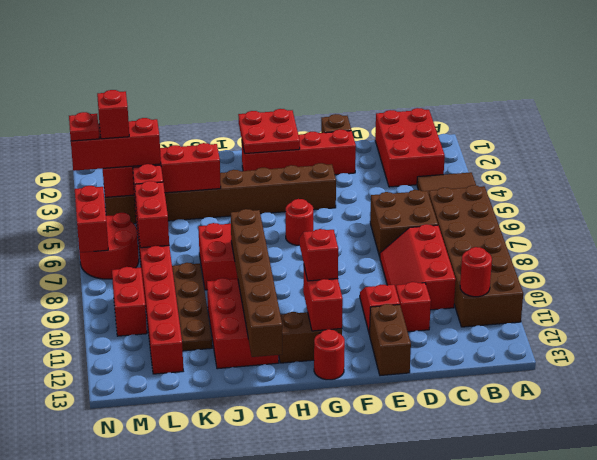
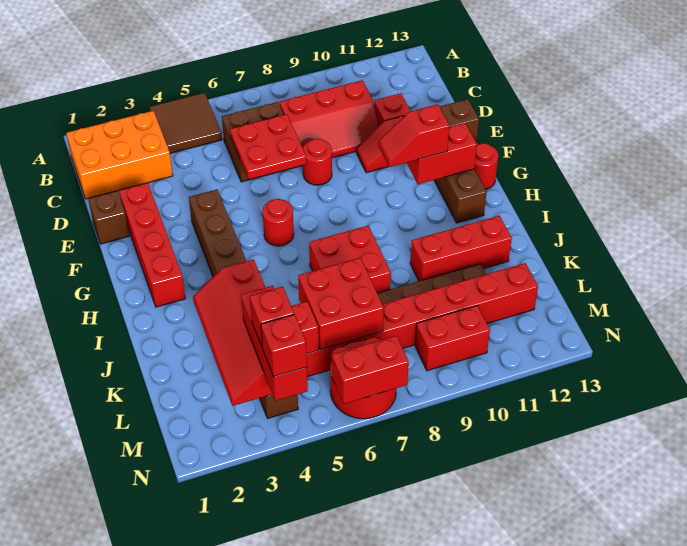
brown brick A6:B11 level 1 -> none
red brick B1:C3 level 1 -> orange brick B1:C3 level 1
red round brick B11 level 2 -> red round brick E8 level 1
red plate G1:H2 level 2 -> red plate D6:E7 level 2
brown brick I8:I13 level 2 -> none
red brick I10:J12 level 1 -> red brick J10:J12 level 1
red brick L6:L7 level 2 -> red brick K6:L7 level 2
red plate N4 level 4 -> red brick N4 level 4

